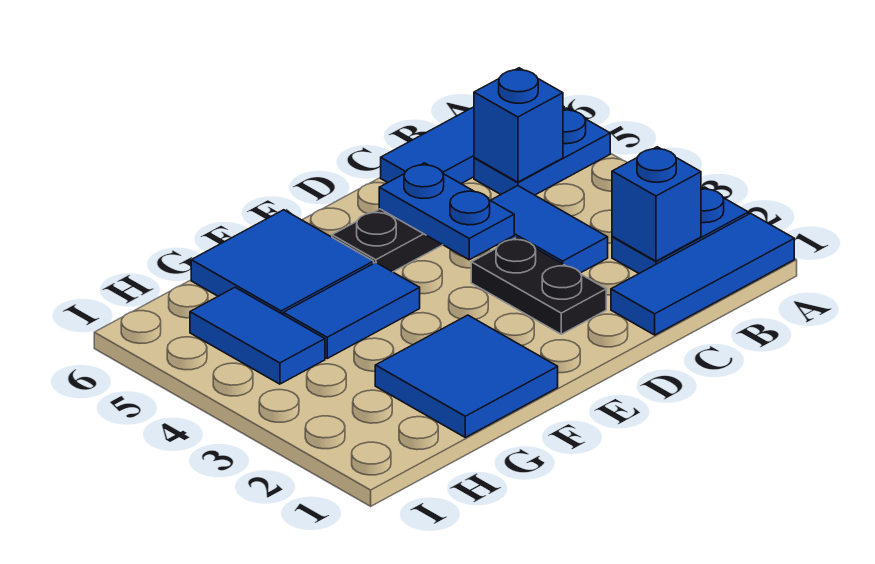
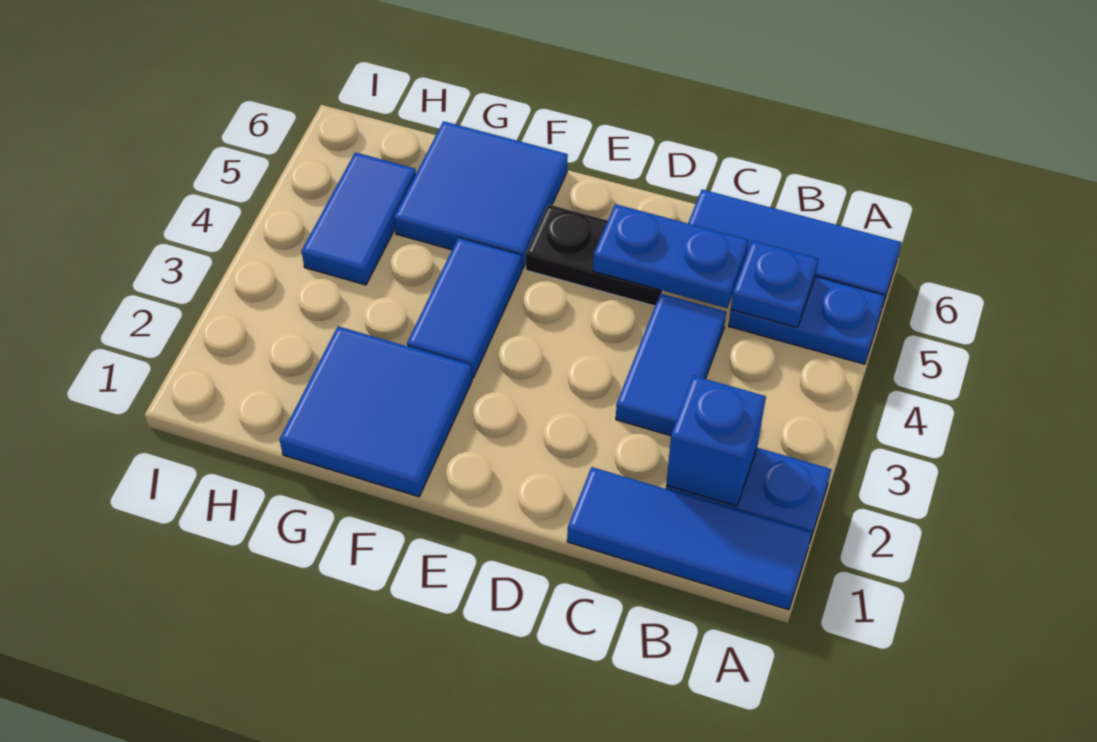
blue brick B5 level 2 -> blue plate B5 level 2
black plate D2:D3 level 1 -> none
blue plate D4:D5 level 2 -> blue plate C5:D5 level 2
blue tile F4:G4 level 1 -> blue tile F3:F4 level 1

